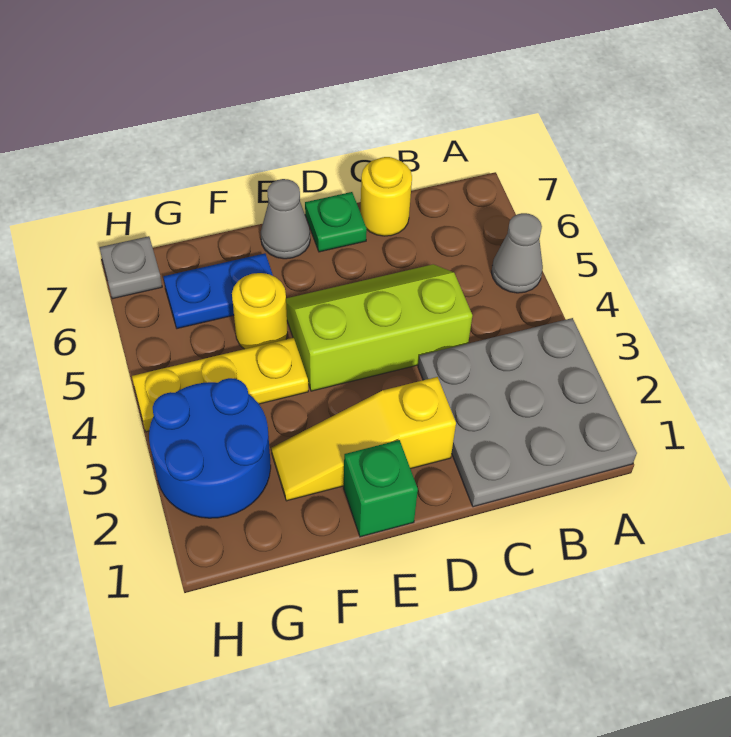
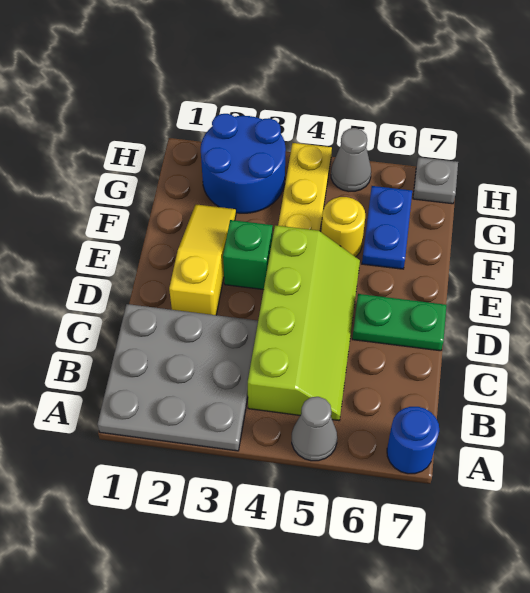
none -> blue round brick A7 level 1
lime slope C4:E5 level 1 top 4 -> lime slope B4:E5 level 1 top 4
yellow round brick C7 level 1 -> none
green plate D7 level 1 -> green plate D6:D7 level 1
green brick E1 level 1 -> green brick E3 level 1
grey cone E7 level 1 -> grey cone H5 level 1

